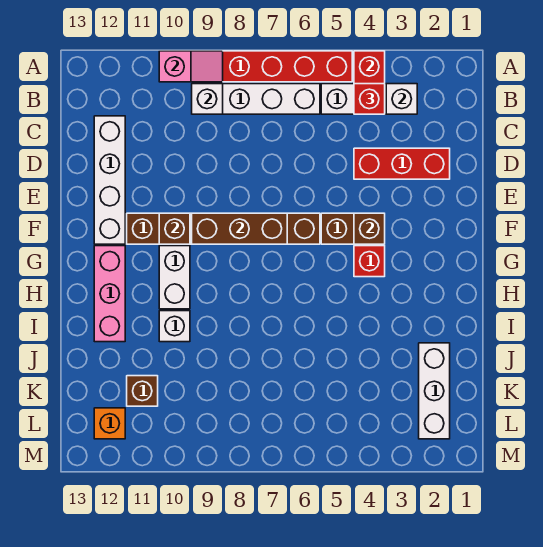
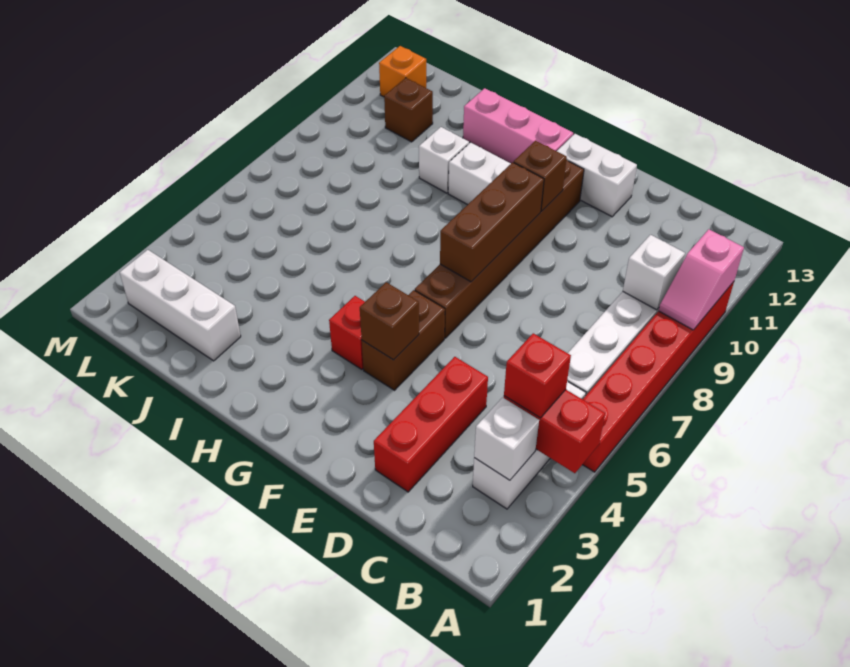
white brick C12:F12 level 1 -> white brick E12:F12 level 1

